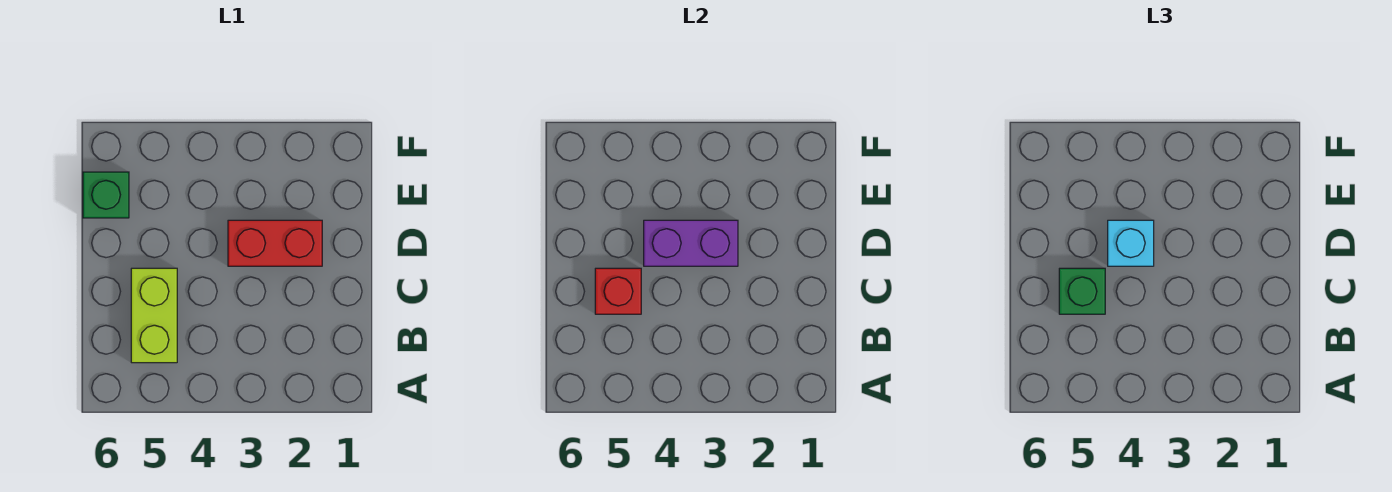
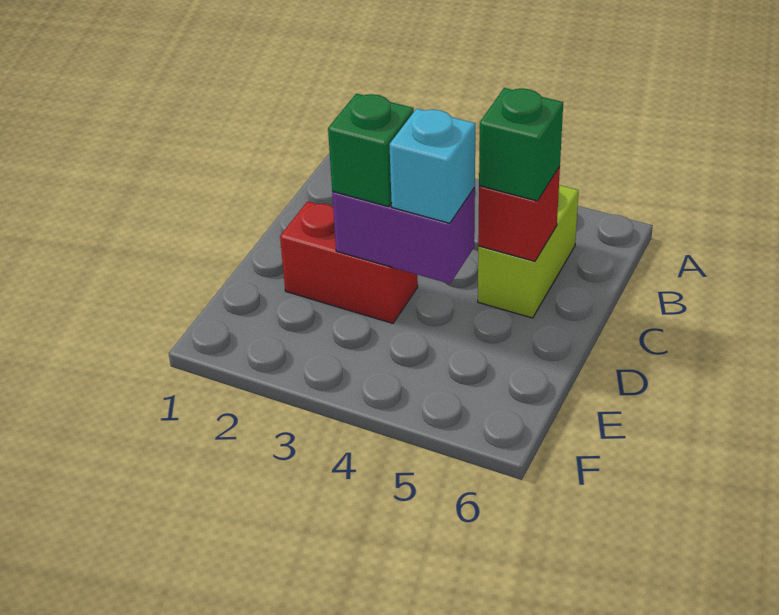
green brick E6 level 1 -> green brick D3 level 3

